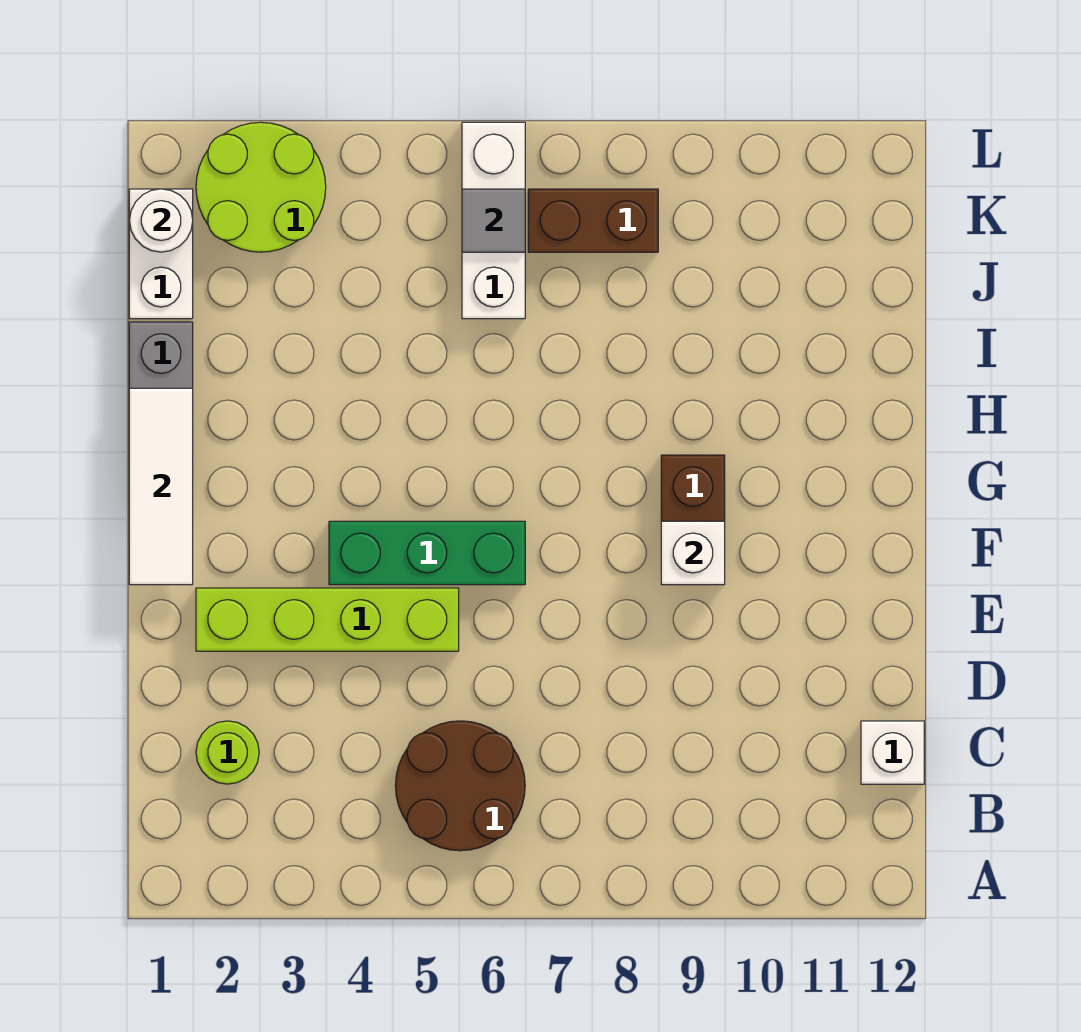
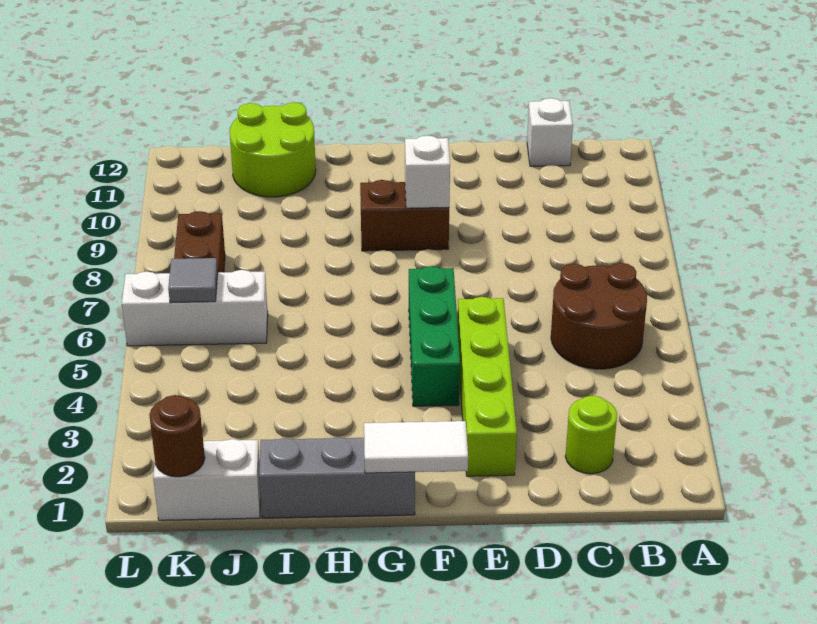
white tile F1:H1 level 2 -> white tile F1:G1 level 2
white round brick K1 level 2 -> brown round brick K1 level 2
lime round brick K2:L3 level 1 -> lime round brick I11:J12 level 1

